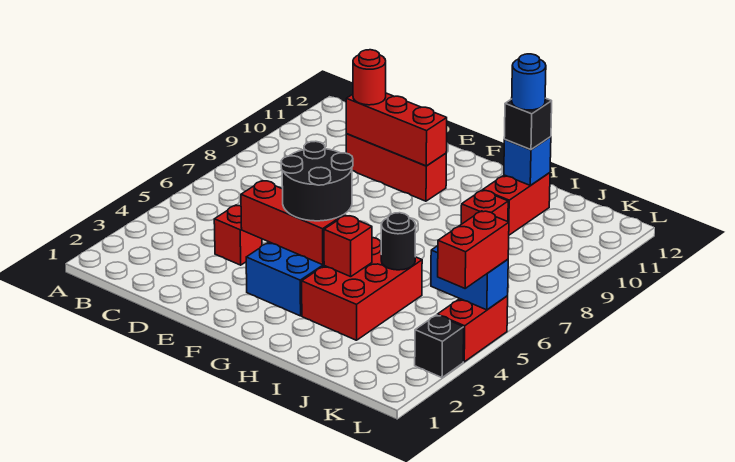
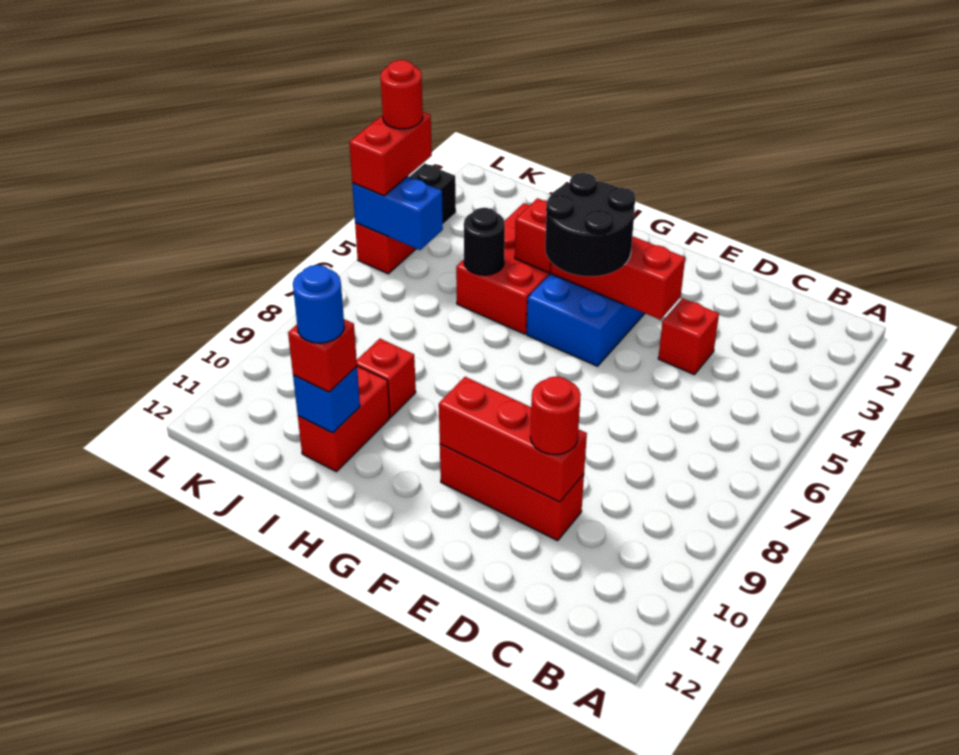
black brick I11 level 3 -> red brick I11 level 3
none -> red round brick L4 level 4

